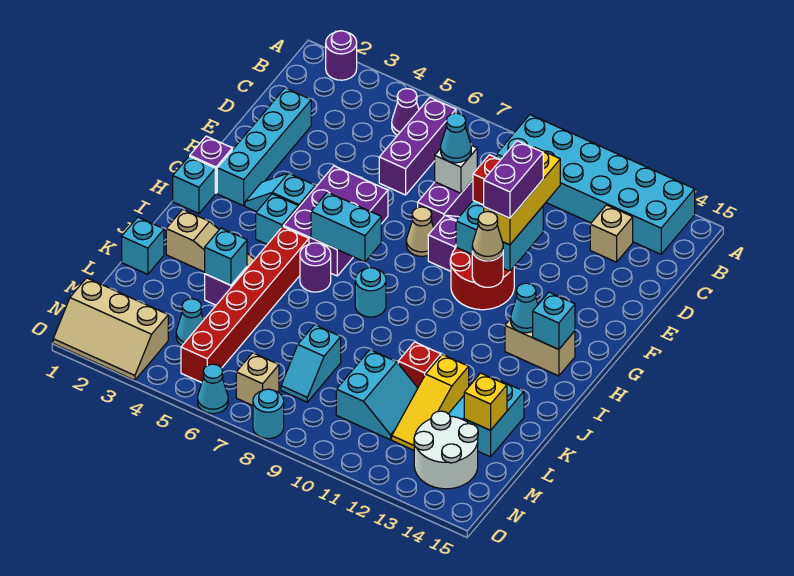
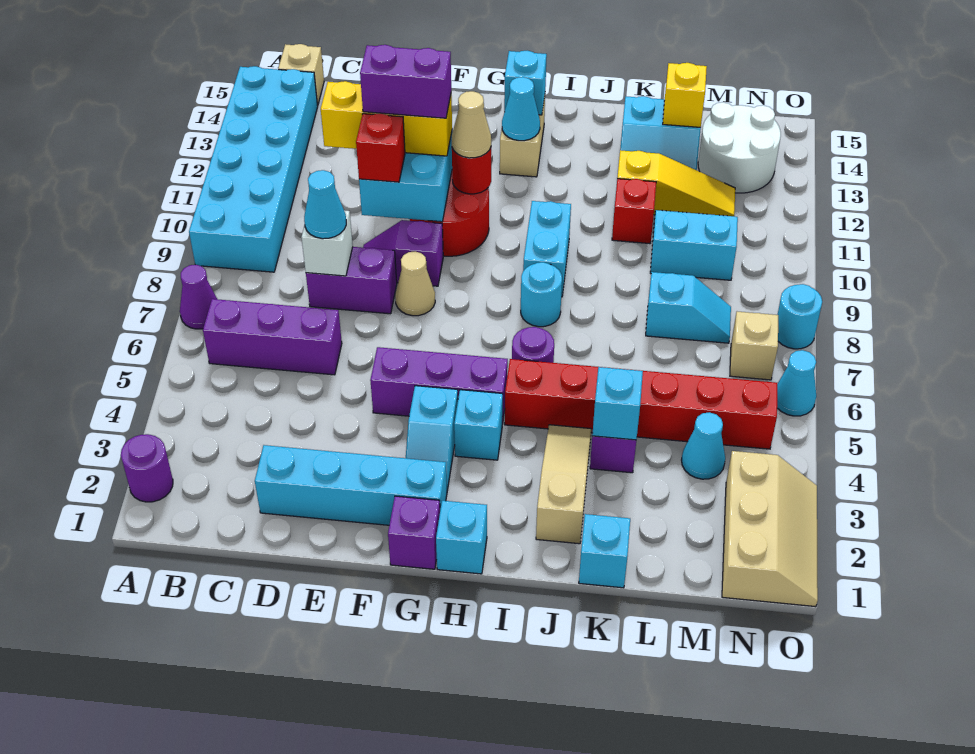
purple cone B5 level 1 -> purple cone A7 level 1
tan brick C13 level 1 -> tan brick B15 level 1
purple brick F5:H6 level 1 -> purple brick F5:H5 level 1
cyan brick H6:H7 level 2 -> cyan brick I9:I10 level 1

